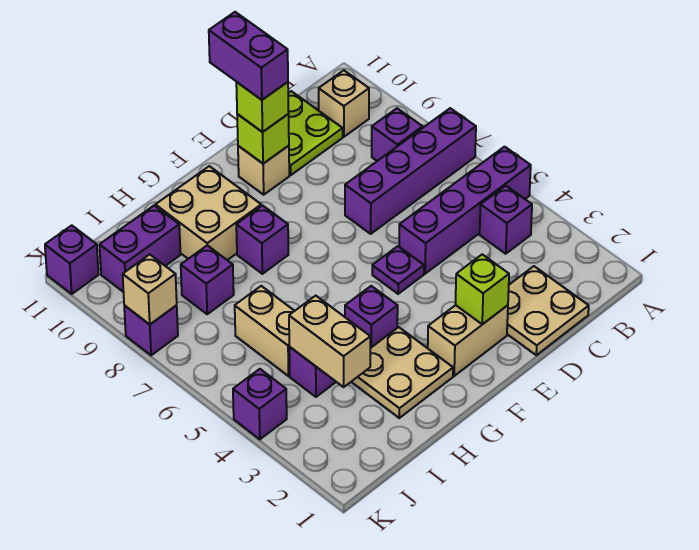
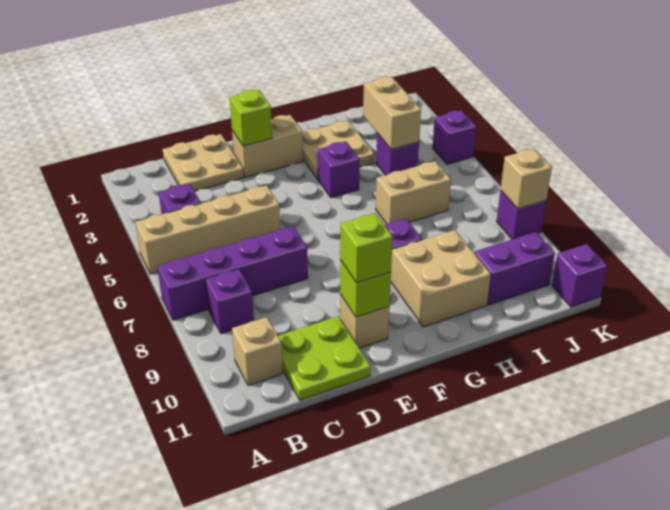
purple brick A5:D5 level 1 -> tan brick A5:D5 level 1
purple plate E5 level 1 -> none
purple brick E10:E11 level 4 -> none
tan brick I5:I6 level 1 -> tan brick H6:I6 level 1
purple brick I8 level 1 -> none

